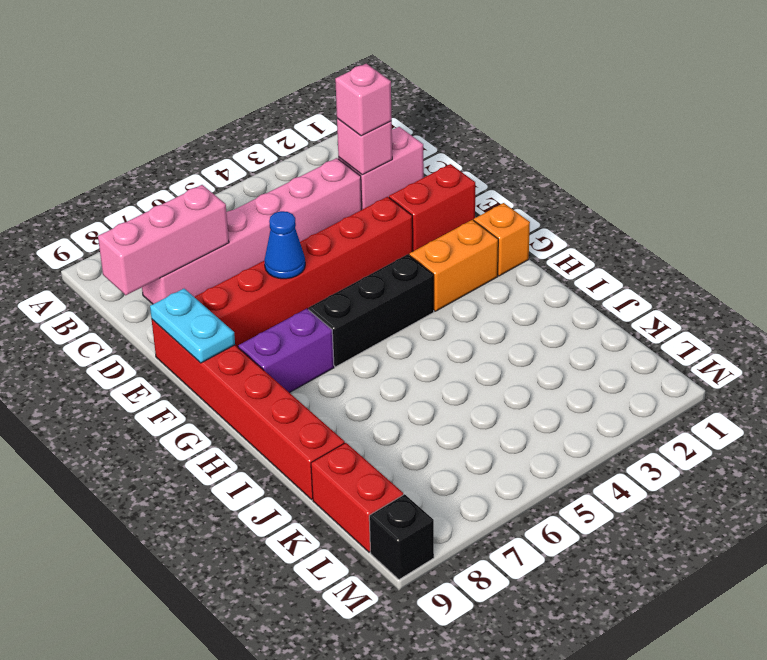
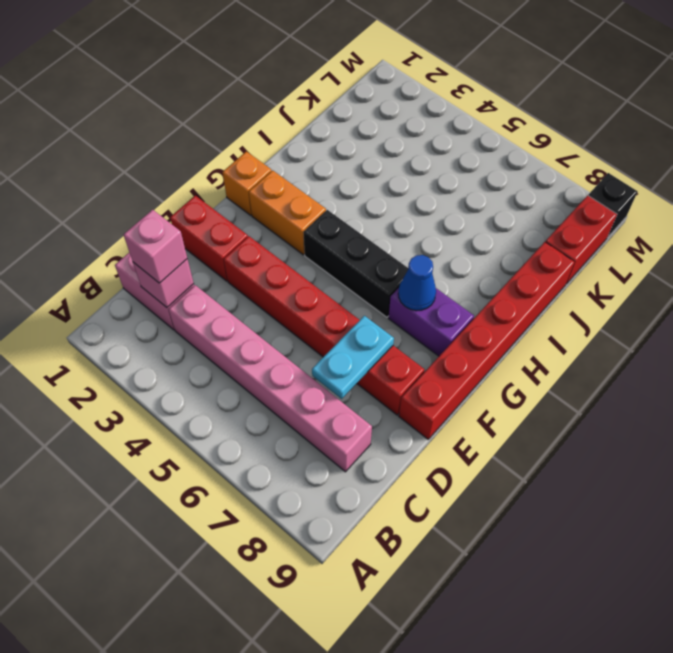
pink brick C7:C9 level 2 -> none
blue cone E6 level 2 -> blue cone G7 level 2
cyan plate E9:F9 level 2 -> cyan plate D7:E7 level 2

